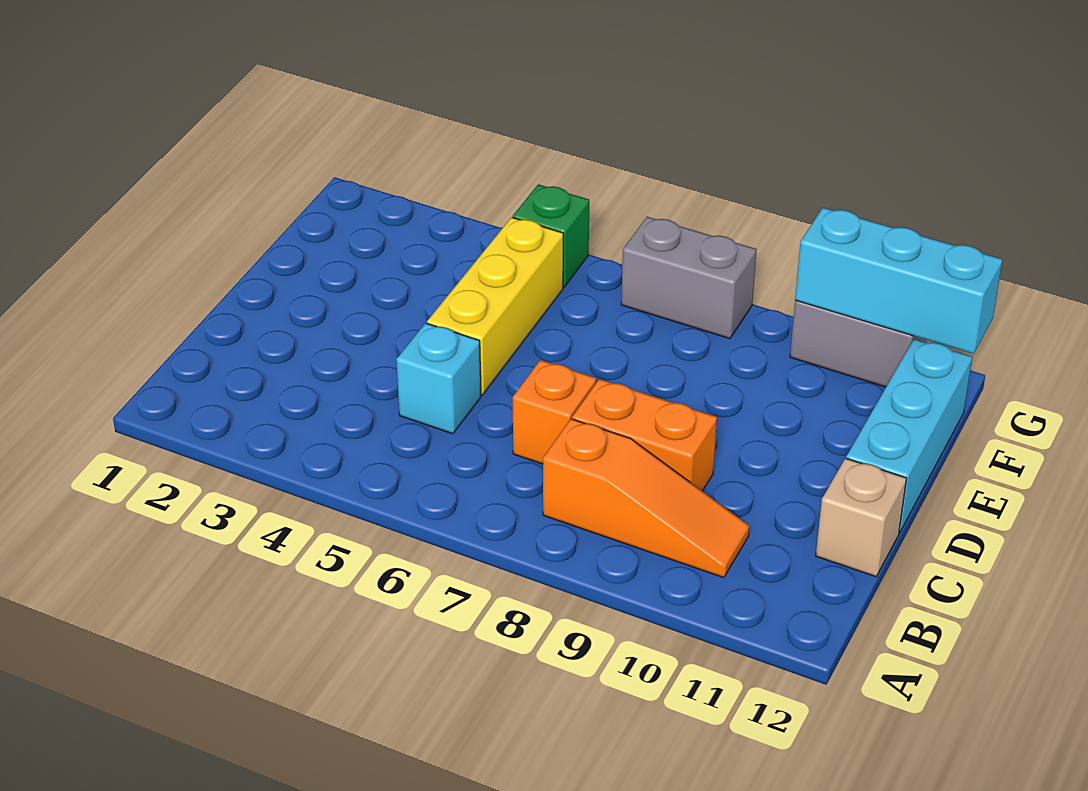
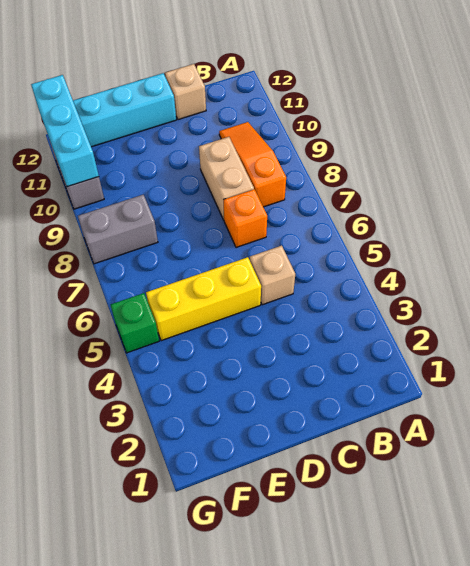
cyan brick C5 level 1 -> tan brick C5 level 1
orange brick C8:C9 level 1 -> tan brick C8:C9 level 1
grey brick G7:G8 level 1 -> grey brick F8:G8 level 1

